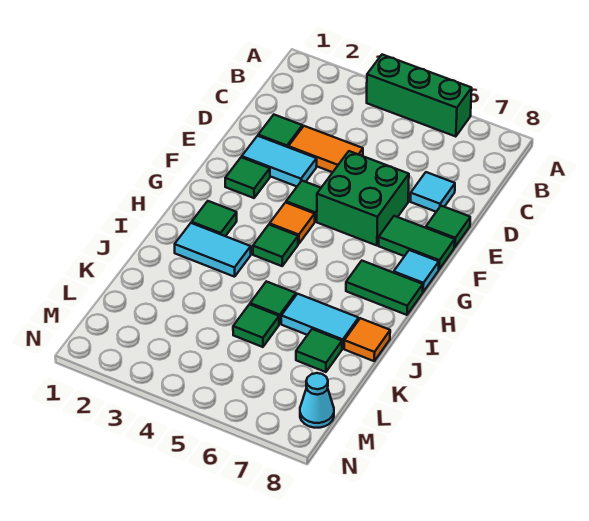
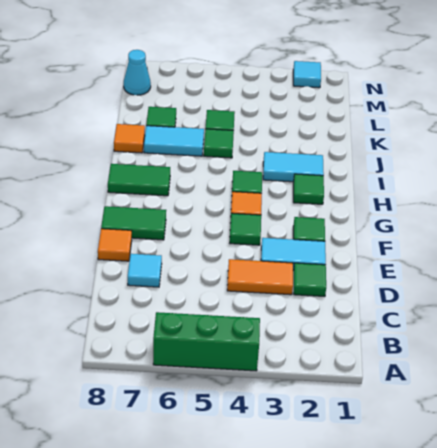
green brick E5:F6 level 1 -> none
green tile E8 level 1 -> orange tile E8 level 1
cyan tile G8 level 1 -> cyan tile N2 level 1

